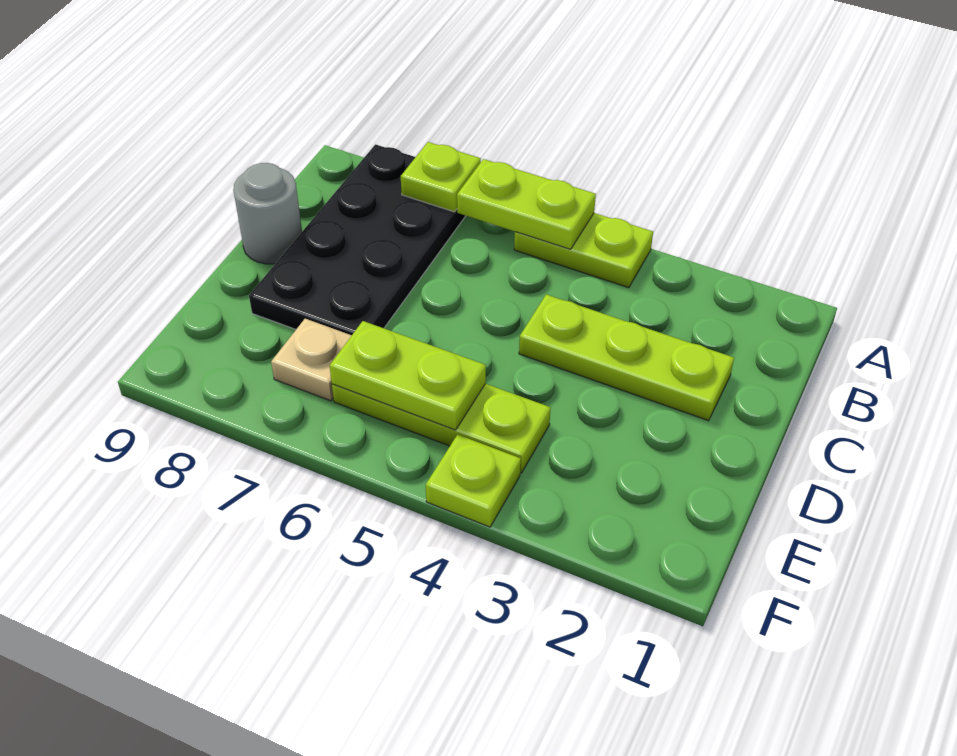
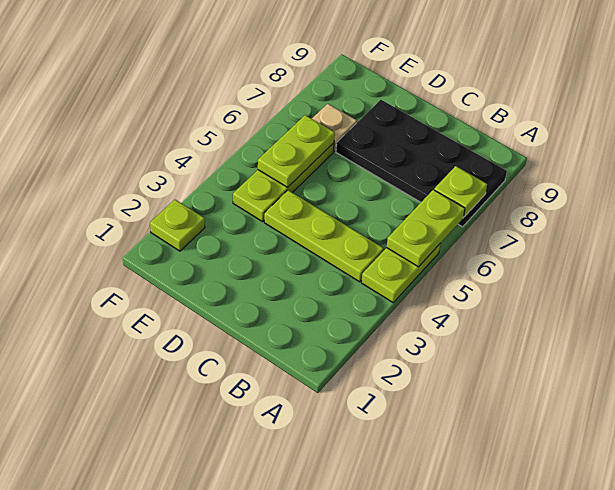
lime plate C2:C4 level 1 -> lime plate B4:D4 level 1
grey round brick C9 level 1 -> none
lime plate F4 level 1 -> lime plate F2 level 1

